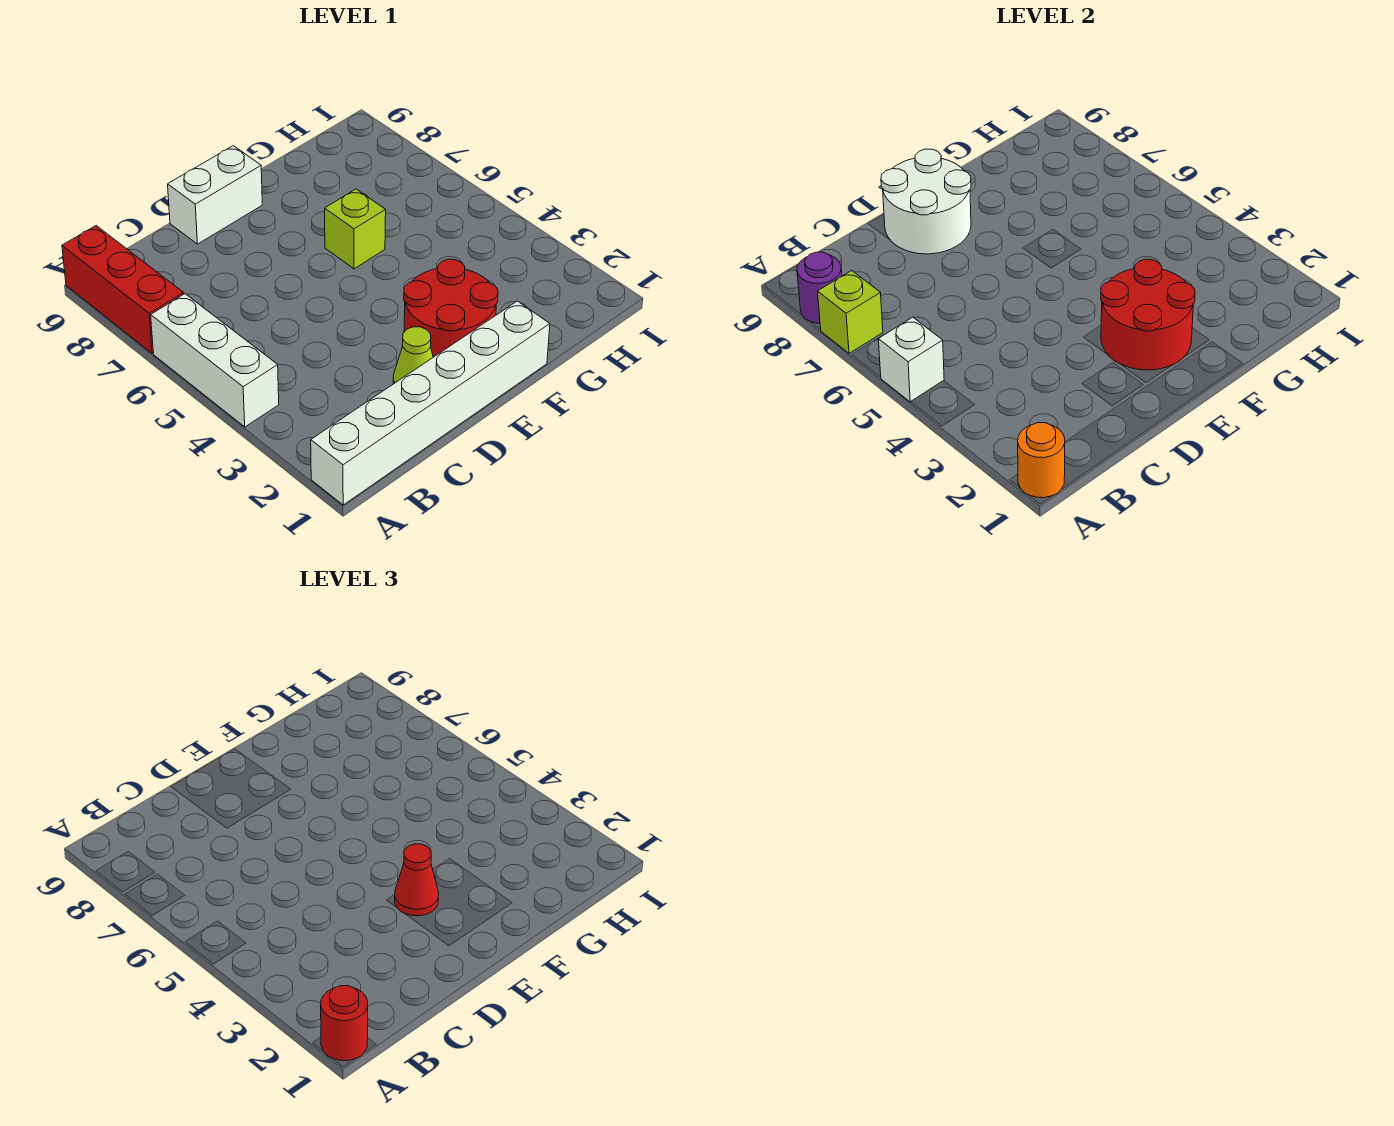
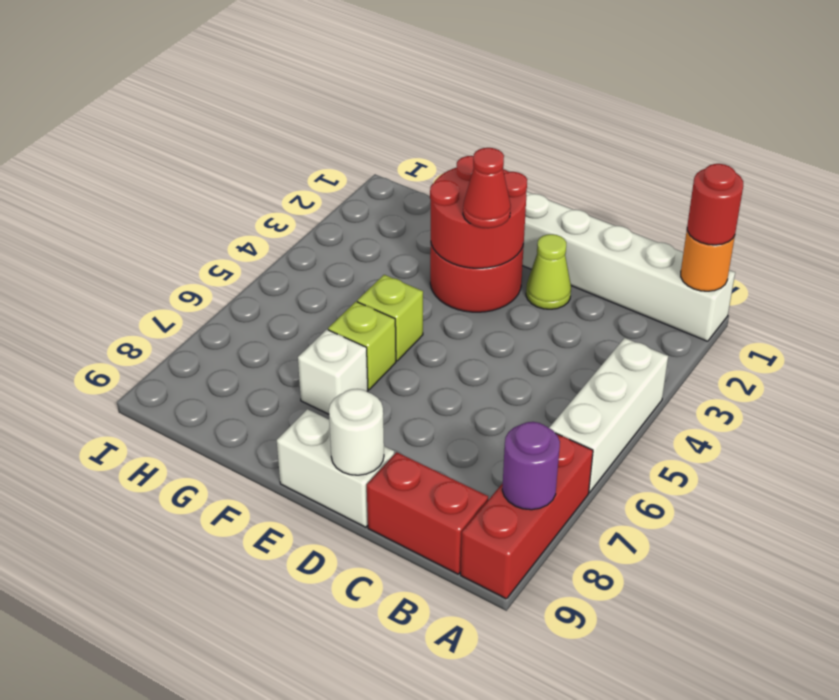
white brick A5 level 2 -> white brick F7 level 1
lime brick A7 level 2 -> lime brick F5 level 1
none -> red brick B9:C9 level 1
white round brick D8:E9 level 2 -> white round brick D9 level 2

